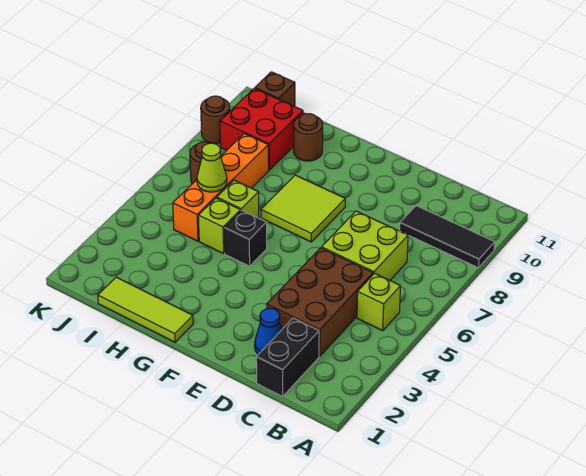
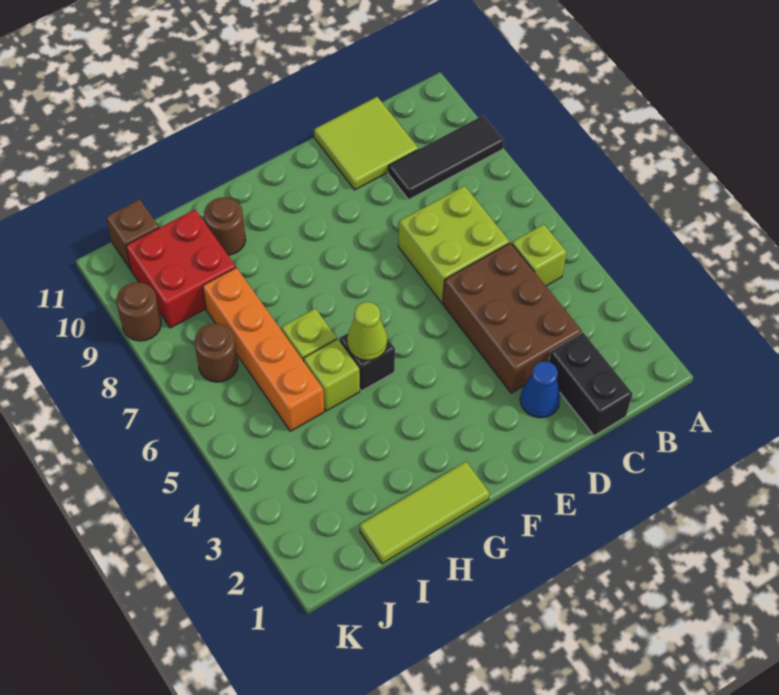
lime tile F7:G8 level 1 -> lime tile C10:D11 level 1
lime cone I6 level 2 -> lime cone G5 level 2

